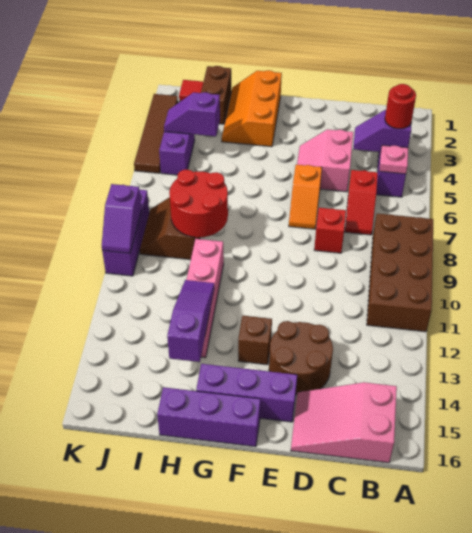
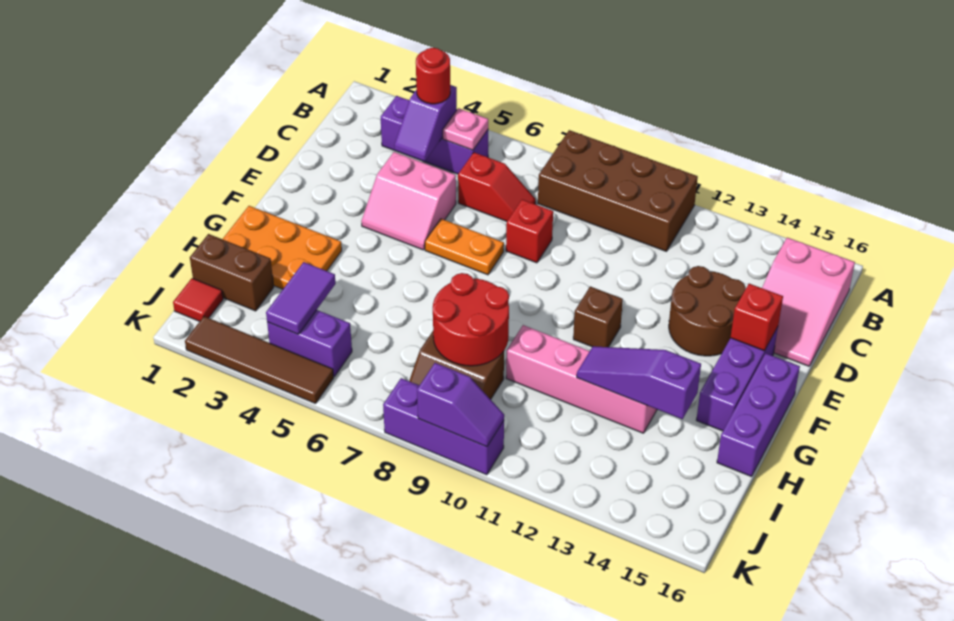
orange slope E6:E7 level 1 top 6 -> orange plate E6:E7 level 1
none -> red brick E15 level 2
brown brick F13 level 1 -> brown brick F11 level 1
orange slope G1:H3 level 1 top G -> orange plate G1:H3 level 1
purple slope I4:J4 level 2 top I -> purple tile I4:J4 level 2

